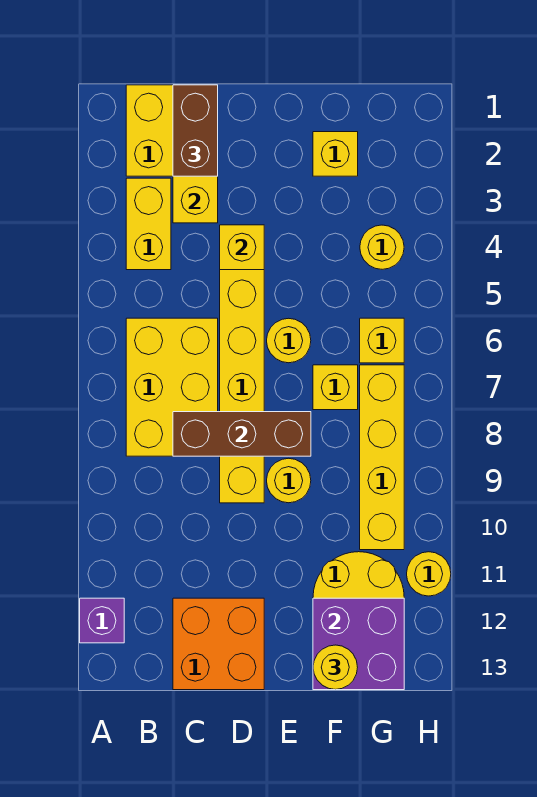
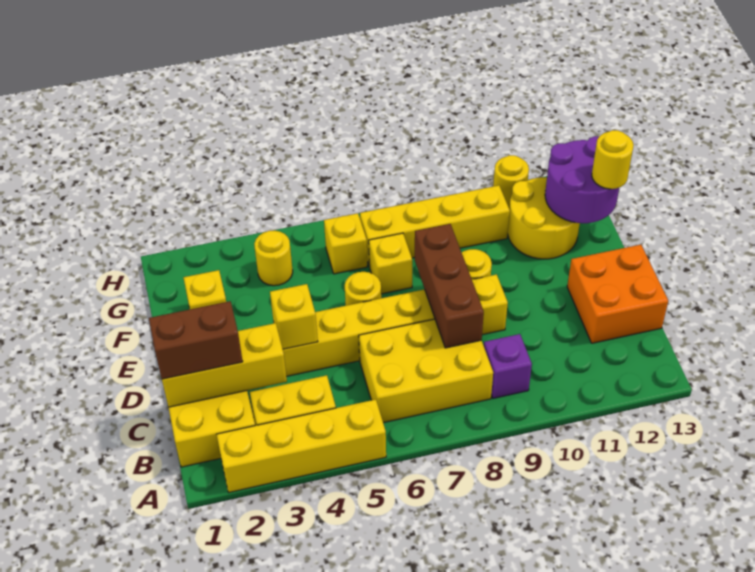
none -> yellow brick A2:A5 level 1
purple brick A12 level 1 -> purple brick B9 level 1
purple brick F12:G13 level 2 -> purple round brick F12:G13 level 2

